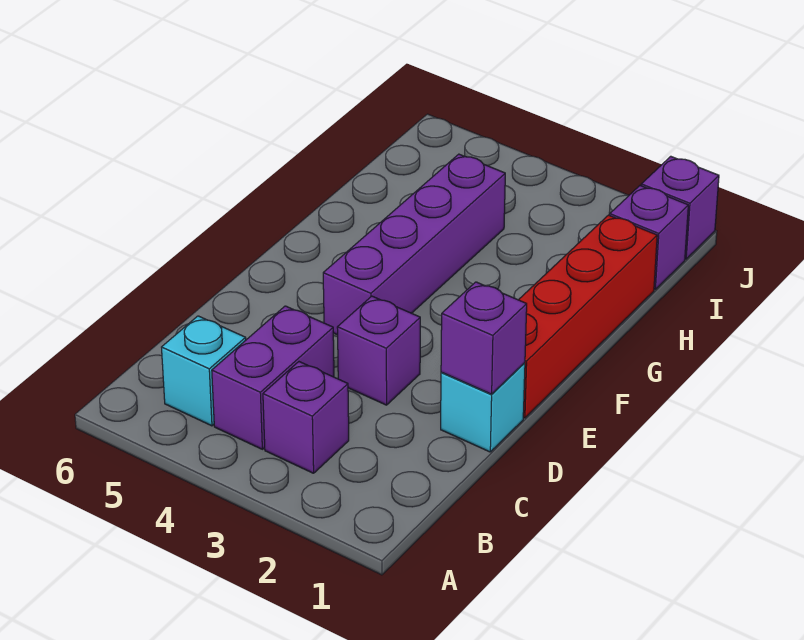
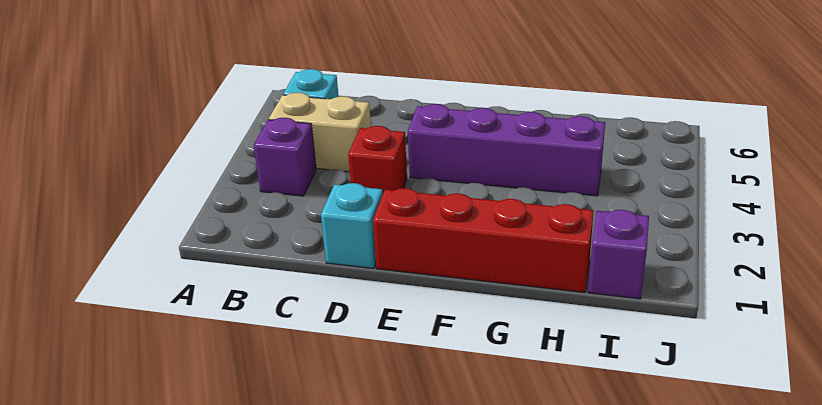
purple brick B4:C4 level 1 -> tan brick B4:C4 level 1
purple brick D1 level 2 -> none
purple brick D3 level 1 -> red brick D3 level 1
purple brick J1 level 1 -> none

